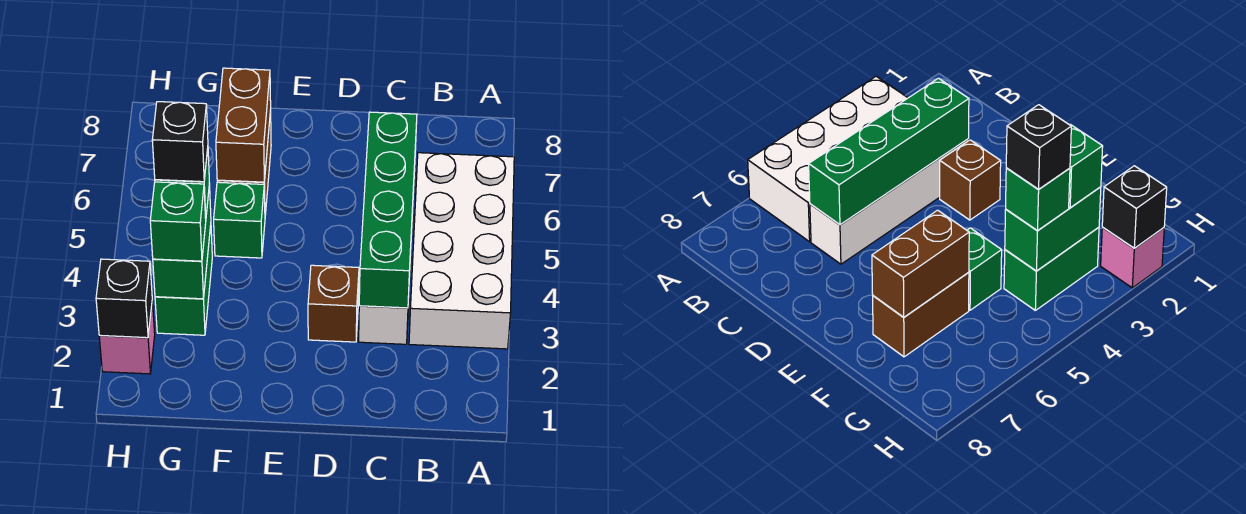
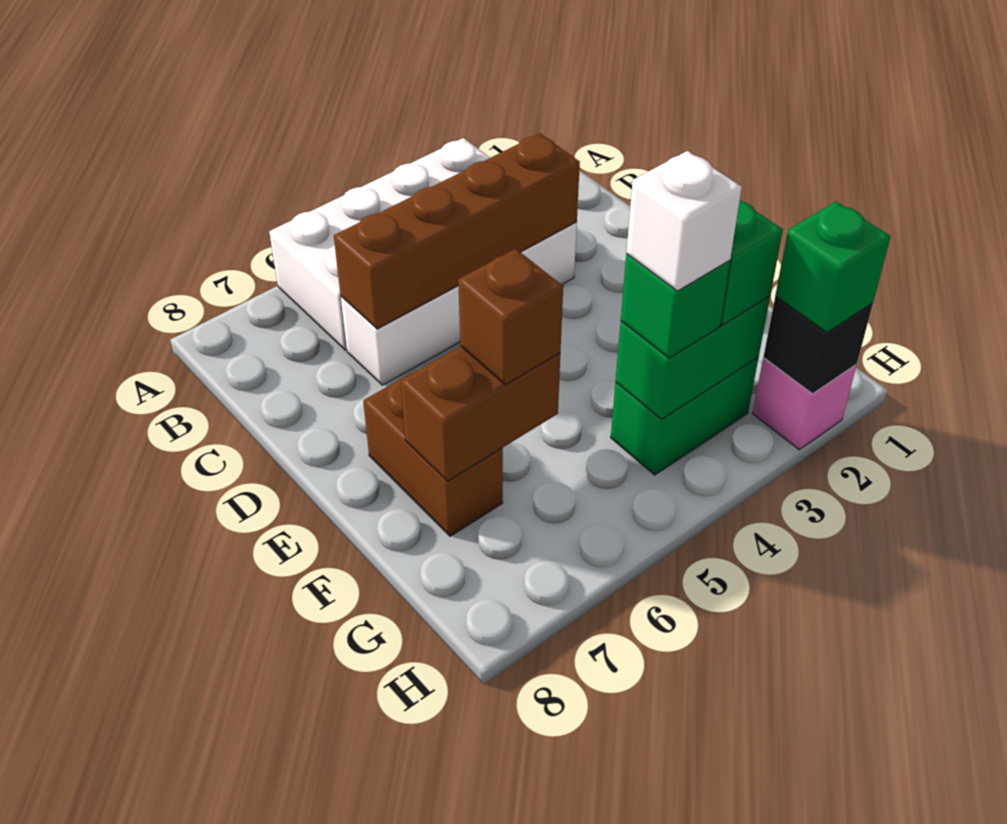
green brick C3:C6 level 2 -> brown brick C3:C6 level 2
brown brick D3 level 1 -> brown brick F6 level 3
green brick F5 level 1 -> green brick H2 level 3
brown brick F6:F7 level 1 -> brown brick E7:F7 level 1
black brick G4 level 4 -> white brick G4 level 4

